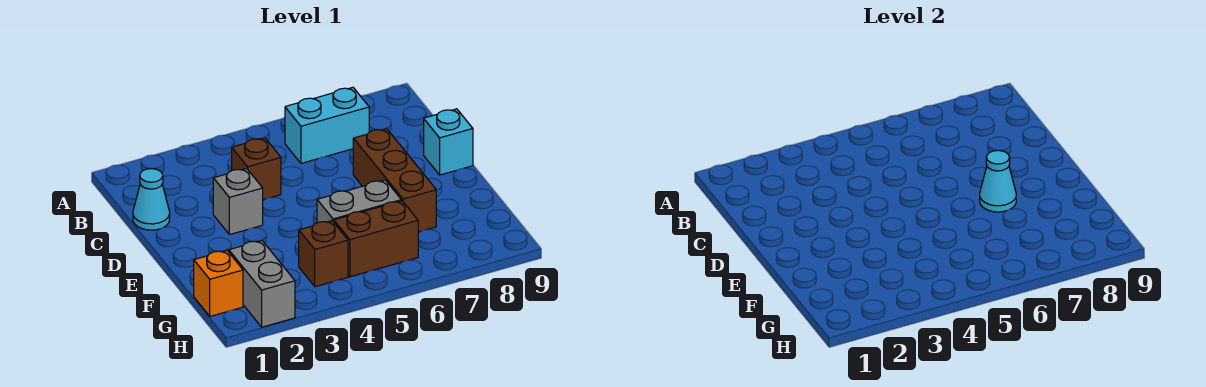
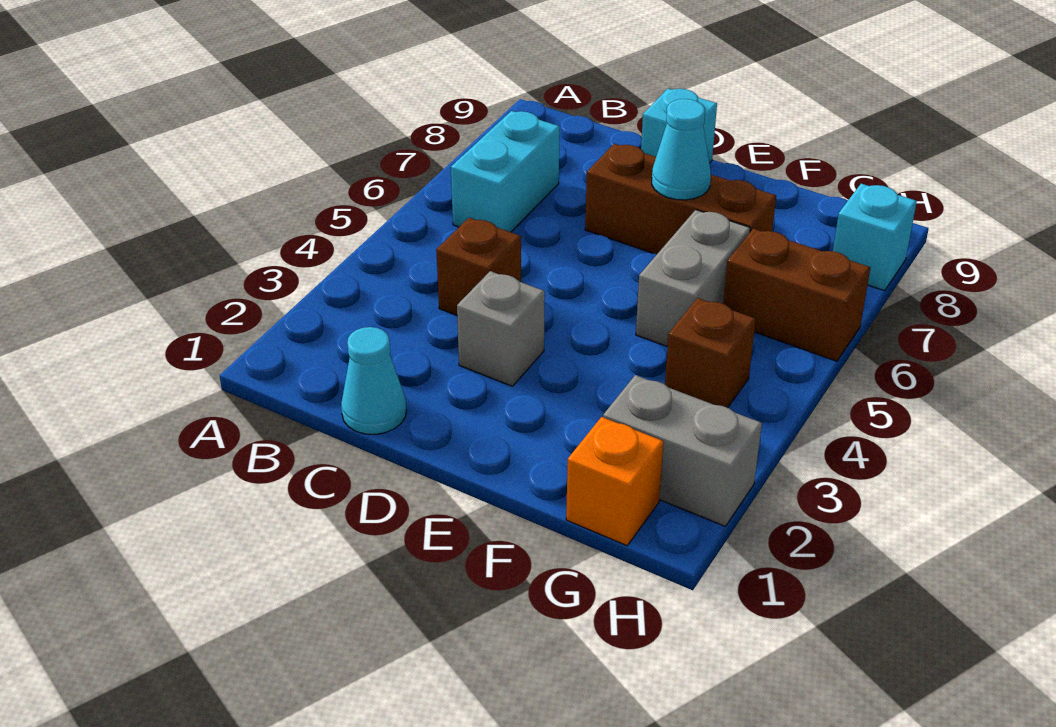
brown brick G5:G6 level 1 -> brown brick G6:H6 level 1
none -> cyan brick H8 level 1

